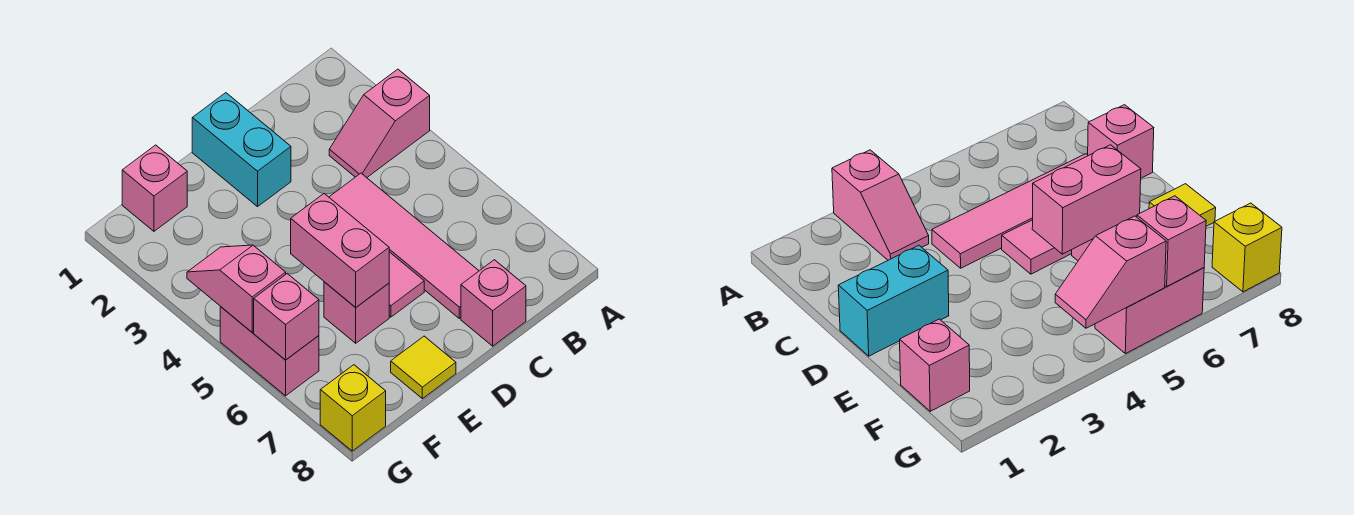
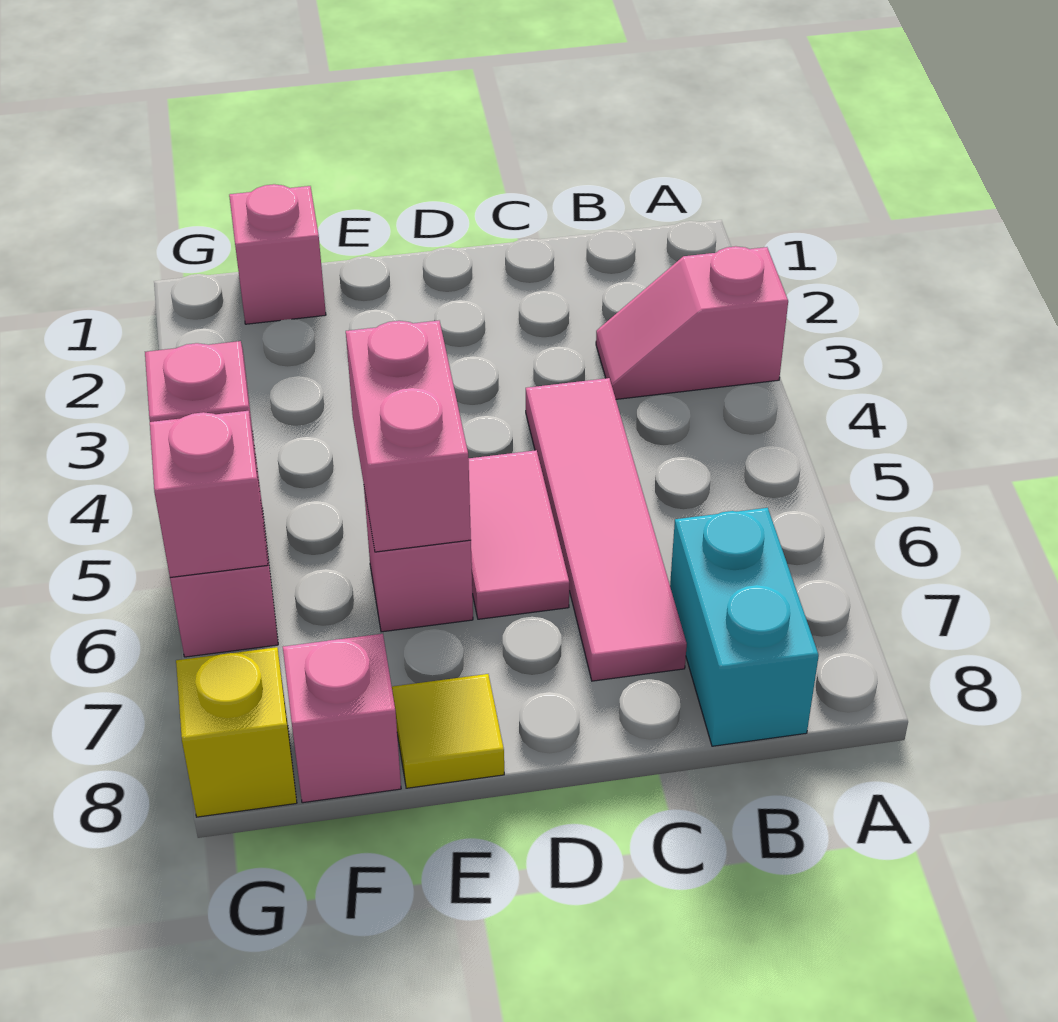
pink brick C8 level 1 -> pink brick F8 level 1
cyan brick D1:D2 level 1 -> cyan brick B7:B8 level 1

